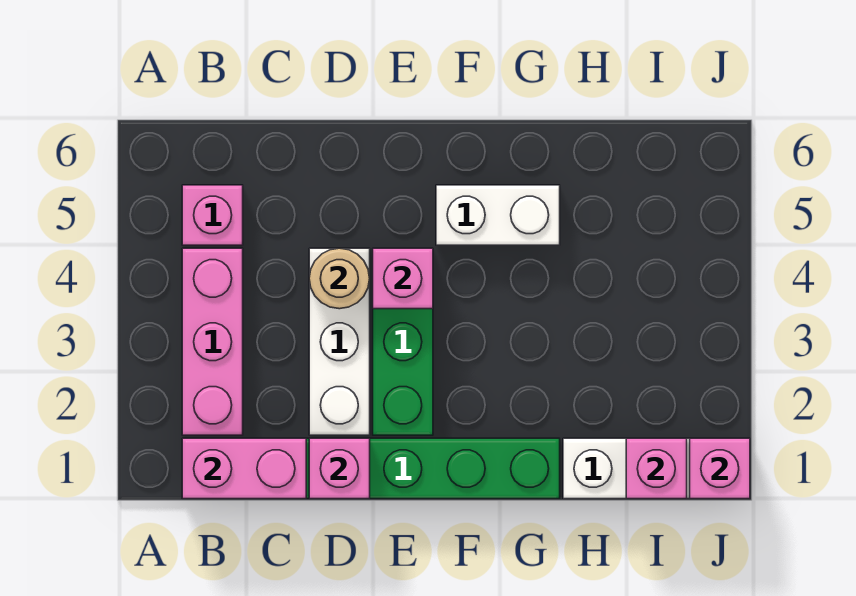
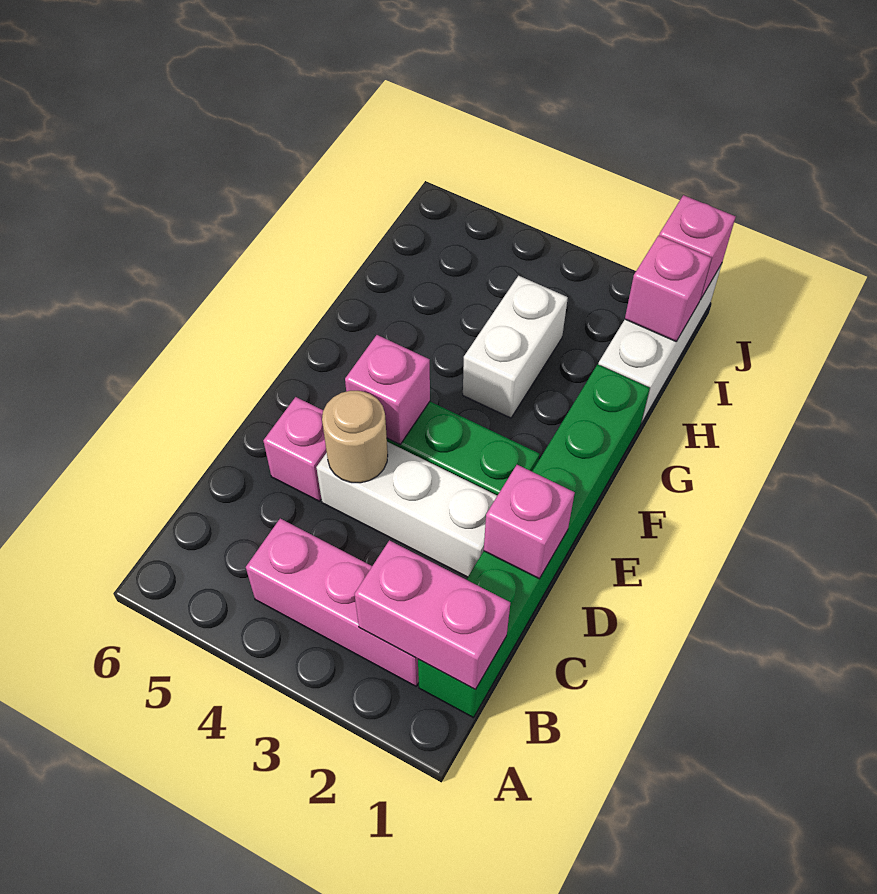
pink brick B1:C1 level 2 -> pink brick B1:B2 level 2
pink brick B5 level 1 -> pink brick D5 level 1
white brick F5:G5 level 1 -> white brick G3:H3 level 1

